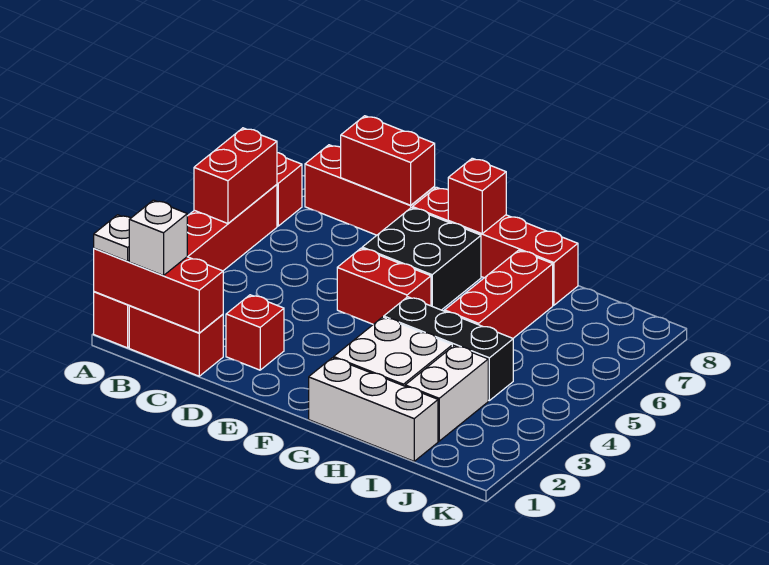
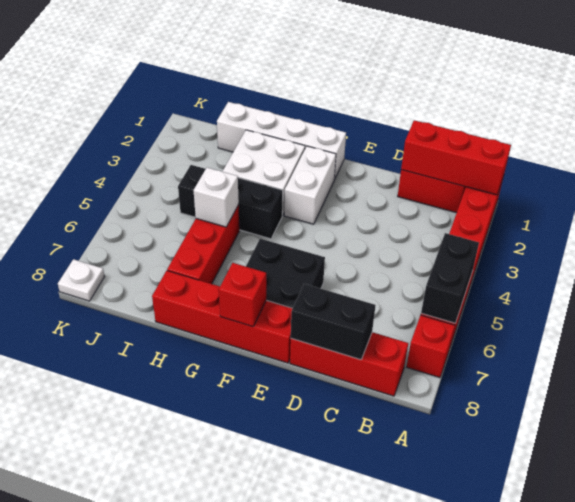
white plate A1 level 3 -> white plate K8 level 1
red brick A5:A6 level 2 -> black brick A5:A6 level 2
white brick B1 level 3 -> white brick H5 level 2
red brick C8:D8 level 2 -> black brick C8:D8 level 2
red brick D2 level 1 -> none
red brick E5:F5 level 1 -> none
white brick G1:I1 level 1 -> white brick F1:I1 level 1
white brick I2:I3 level 1 -> white brick F2:F3 level 1

